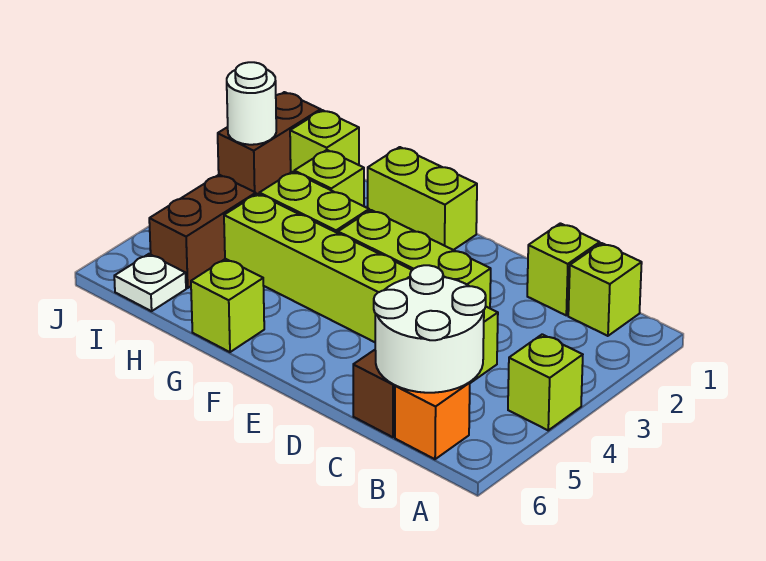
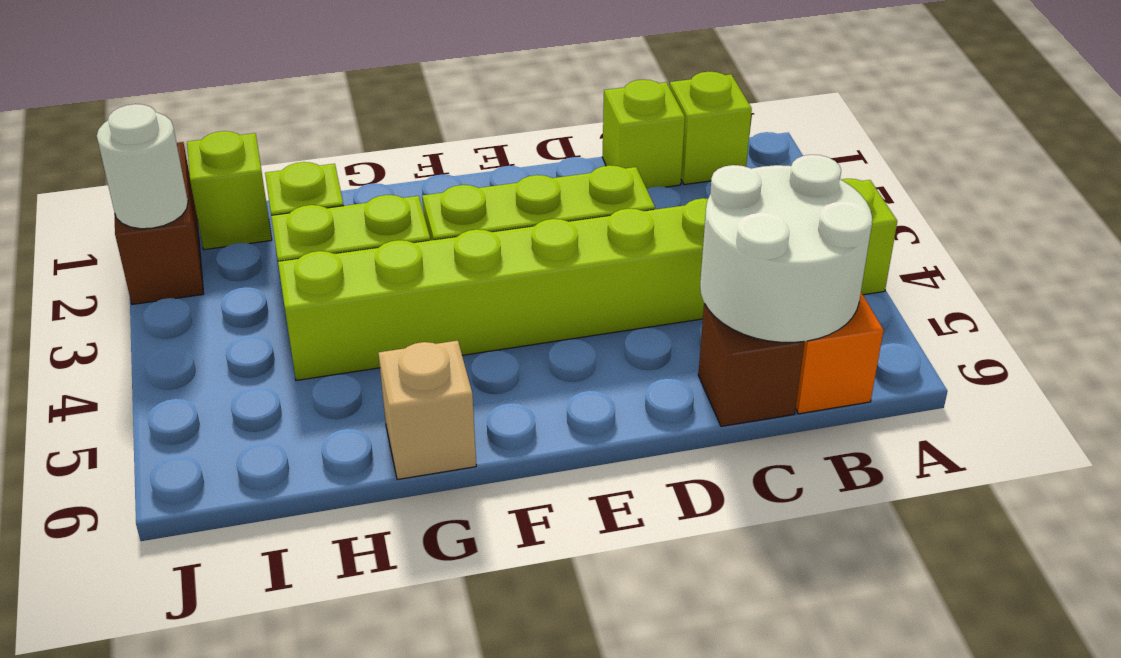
lime brick F1:G1 level 1 -> none
lime brick G6 level 1 -> tan brick G6 level 1
brown brick I4:I5 level 1 -> none
white plate I6 level 1 -> none

